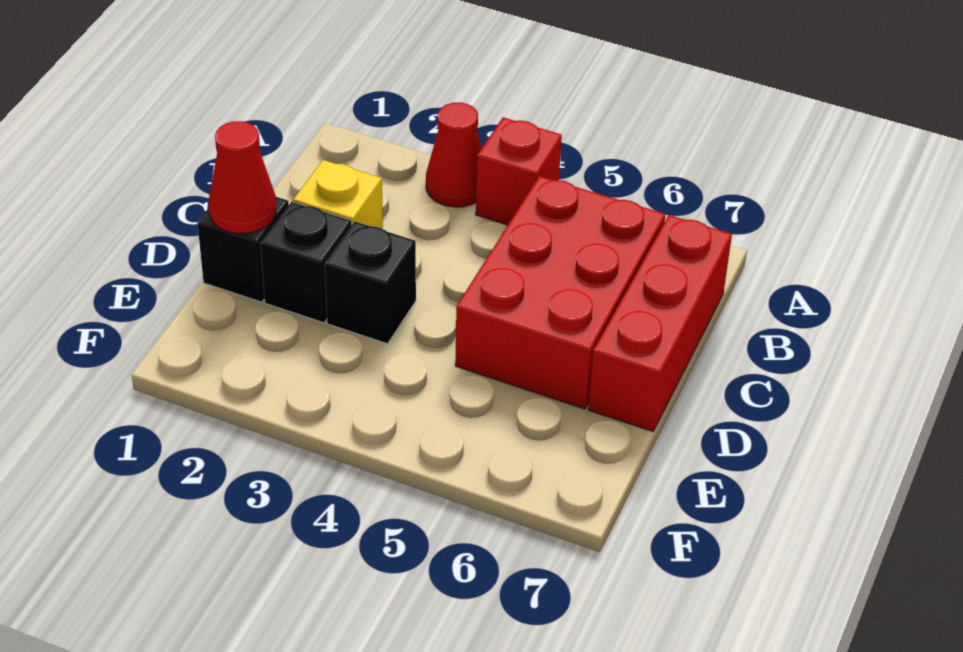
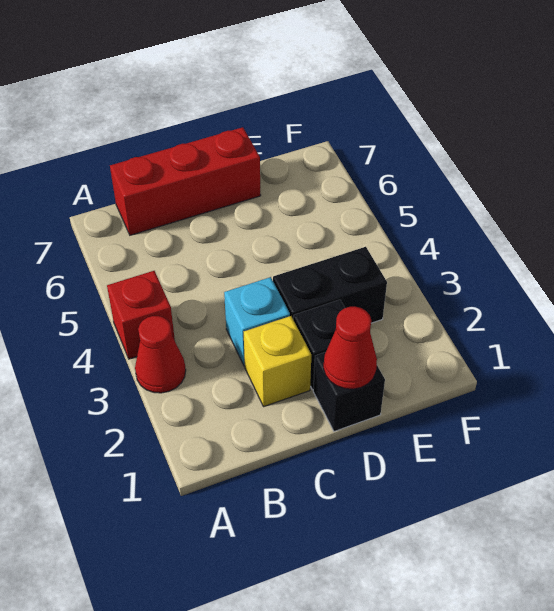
red brick B5:D6 level 1 -> none
none -> cyan brick C3 level 1
black brick D3 level 1 -> black brick D3:E3 level 1

